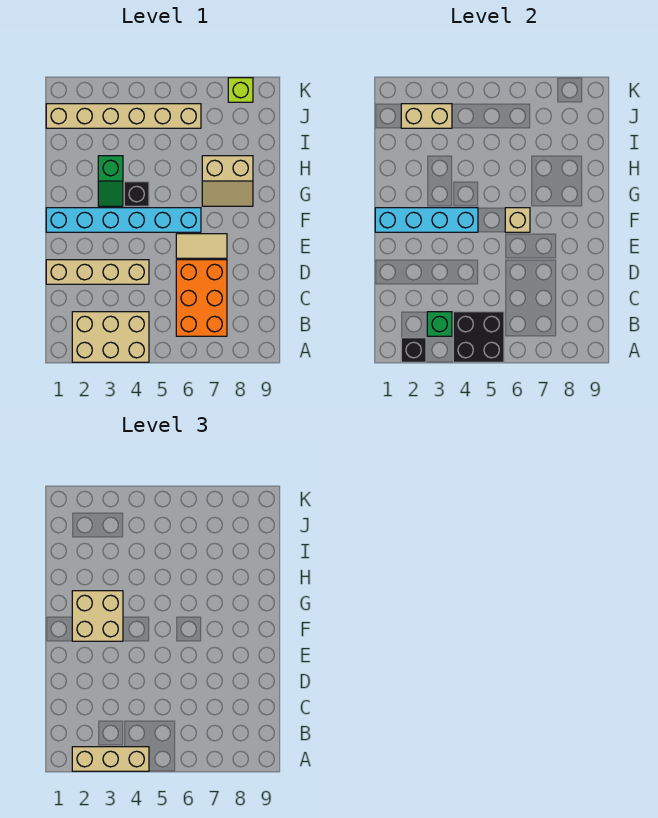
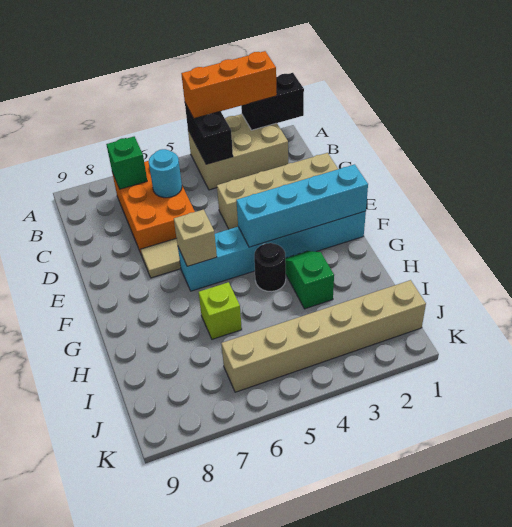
black brick A2 level 2 -> black brick A1:A2 level 2
tan brick A2:A4 level 3 -> orange brick A2:A4 level 3
black brick A4:B5 level 2 -> black brick A4:B4 level 2
green brick B3 level 2 -> green brick B7 level 2
none -> cyan round brick C6 level 2
tan brick F2:G3 level 3 -> none
black brick G4 level 1 -> black round brick G4 level 1
tan slope G7:H8 level 1 top H -> none
tan brick J2:J3 level 2 -> none
lime brick K8 level 1 -> lime brick H6 level 1

